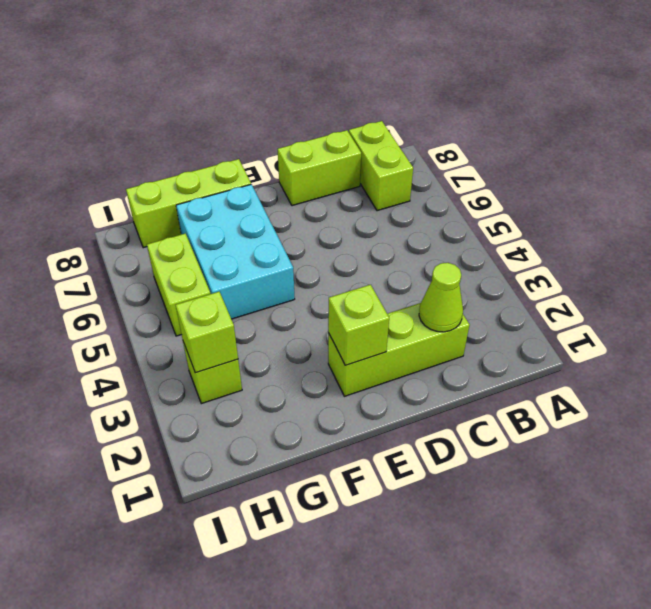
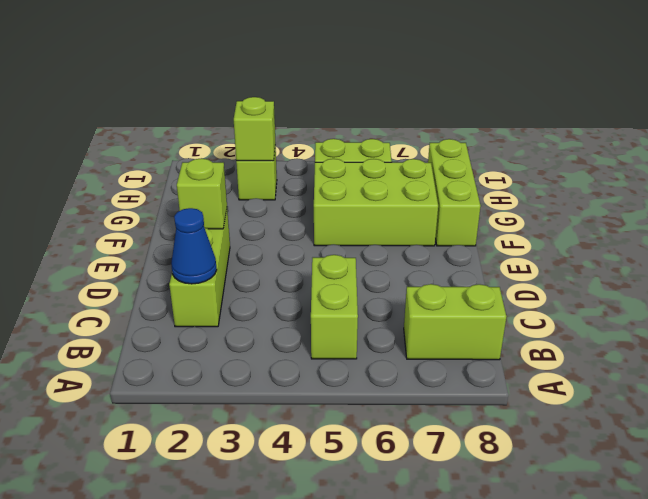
lime cone C2 level 2 -> blue cone C2 level 2
lime brick C8:D8 level 1 -> lime brick B5:C5 level 1
cyan brick F5:G7 level 1 -> lime brick F5:G7 level 1

